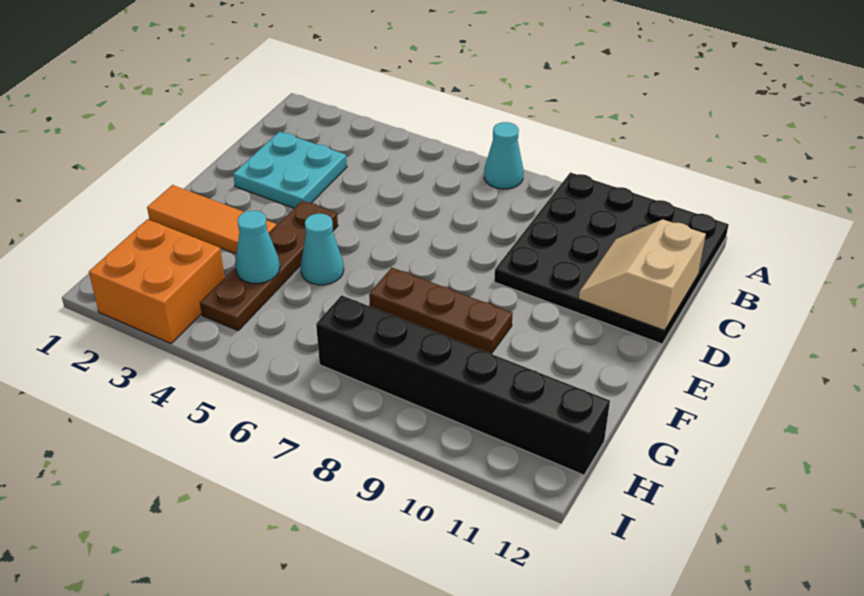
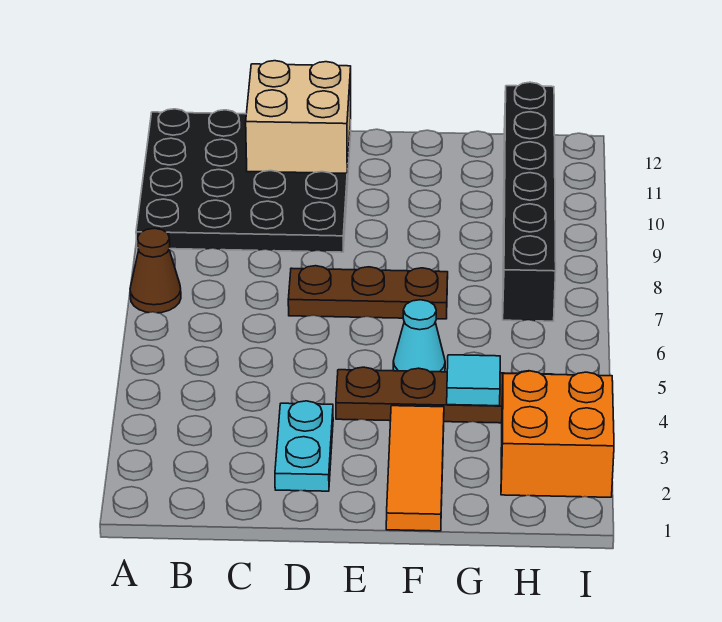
cyan cone A7 level 1 -> brown cone A7 level 1
cyan plate C2:D3 level 1 -> cyan plate D2:D3 level 1
tan slope C11:D12 level 2 top 12 -> tan brick C11:D12 level 2
brown plate F7:F9 level 1 -> brown plate D7:F7 level 1
cyan cone G4 level 2 -> cyan tile G4 level 2

